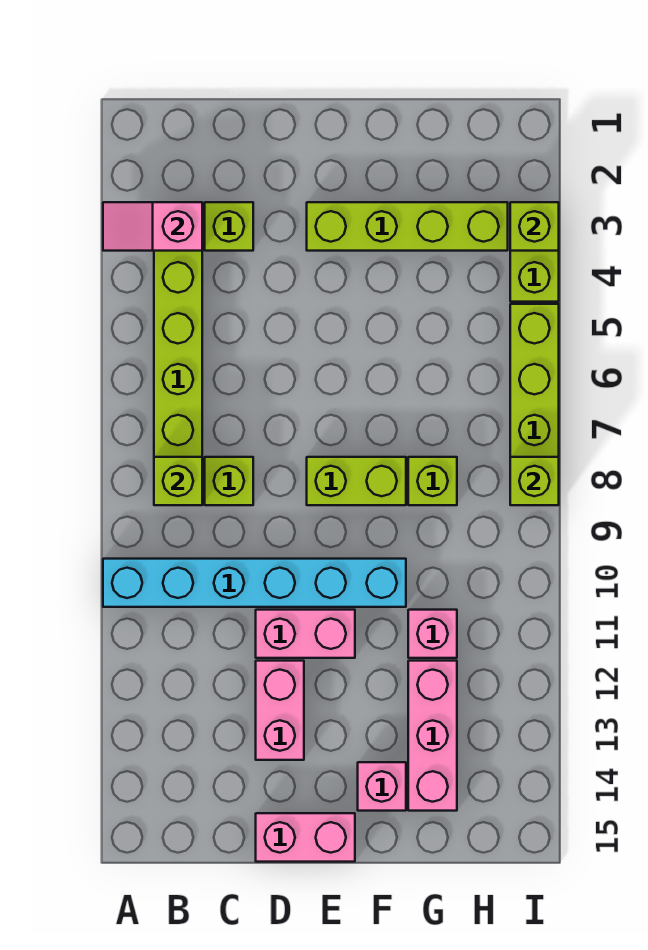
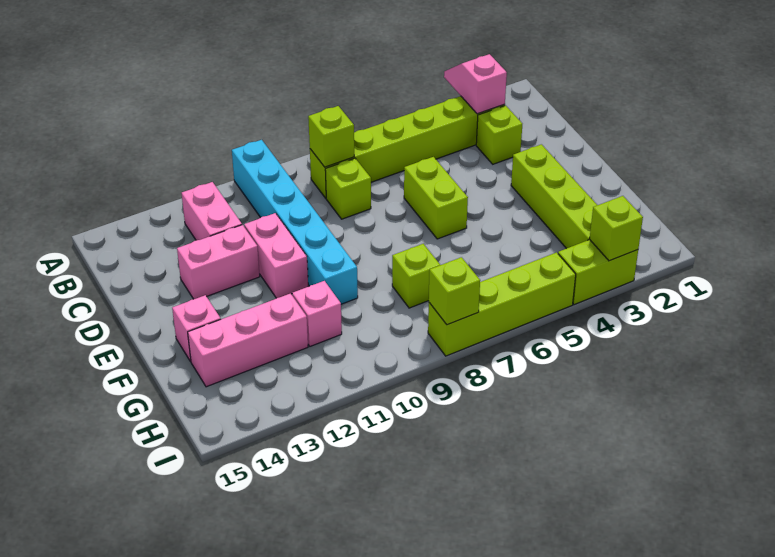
pink brick D15:E15 level 1 -> pink brick B12:C12 level 1
lime brick E8:F8 level 1 -> lime brick D6:E6 level 1

